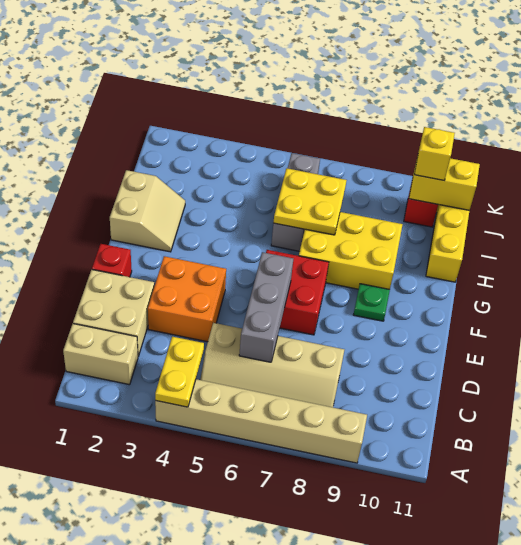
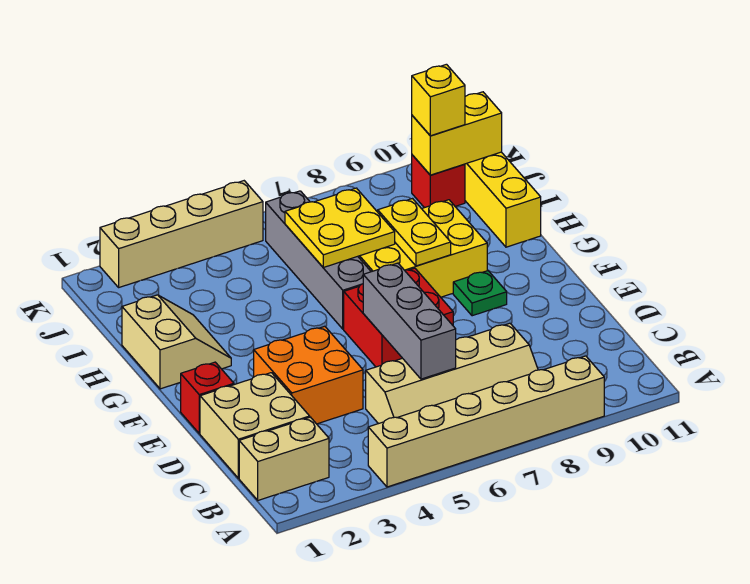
yellow plate A4:B4 level 2 -> yellow plate G8:H8 level 2
grey brick H6:J6 level 1 -> grey brick G6:J6 level 1
none -> tan brick K2:K5 level 1

